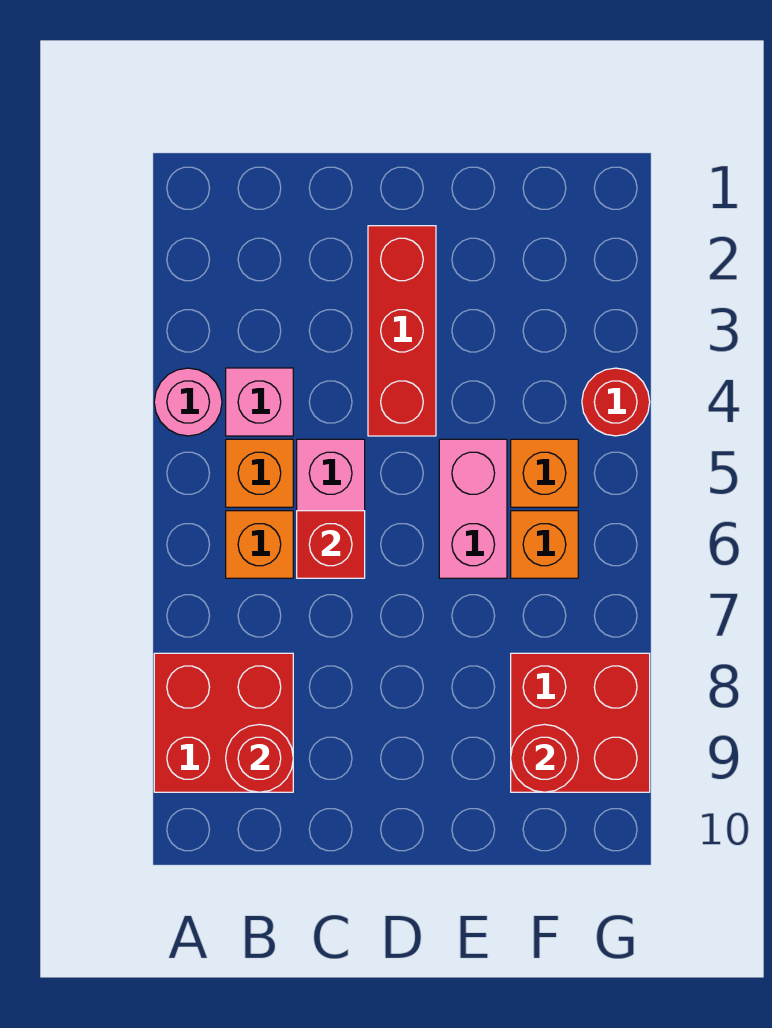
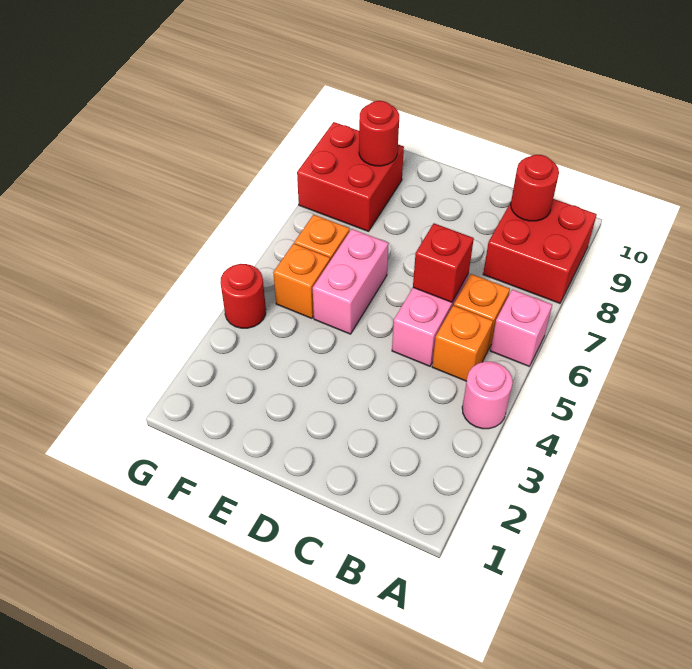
pink brick B4 level 1 -> pink brick A6 level 1
red brick D2:D4 level 1 -> none

